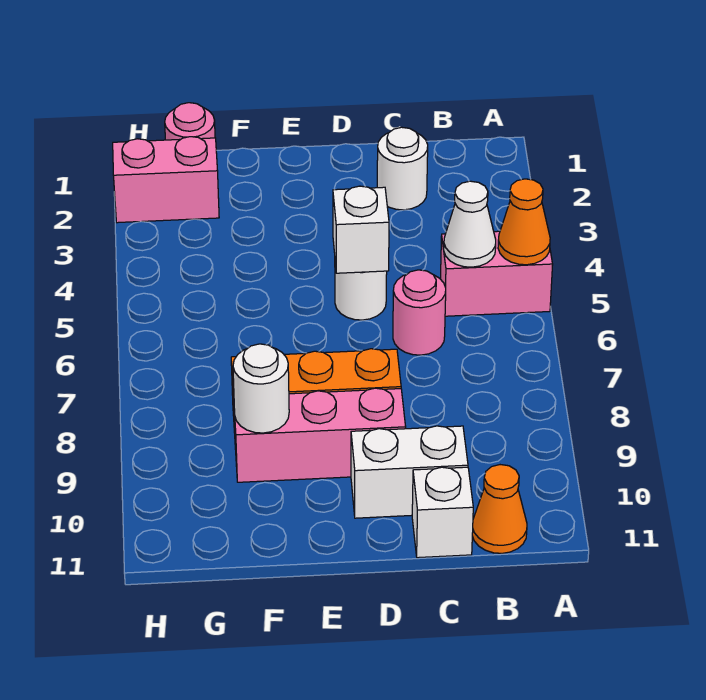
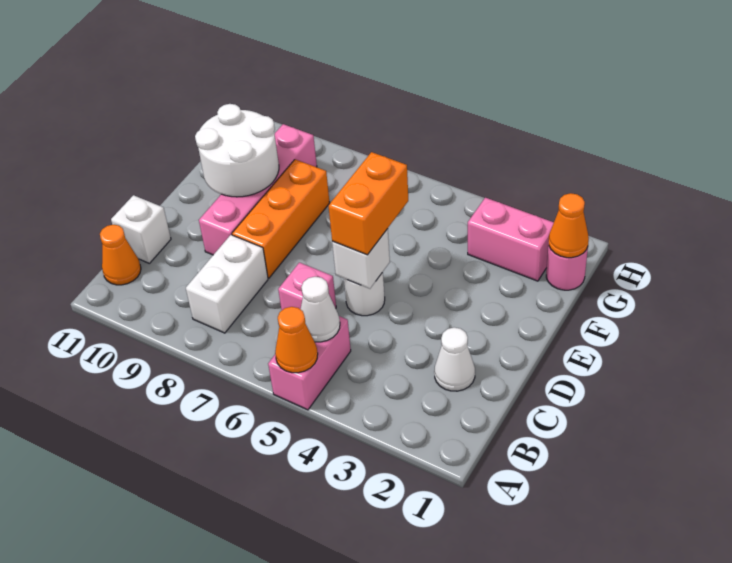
white round brick C2 level 1 -> white cone C2 level 1
pink round brick C6 level 1 -> pink brick C6 level 1
white brick C10:D10 level 1 -> white brick B8:C8 level 1
none -> orange brick D5:E5 level 3
pink brick D9:F9 level 1 -> pink brick D9:G9 level 1
white round brick F9 level 2 -> white round brick E9:F10 level 2
none -> orange cone G1 level 2
pink brick G2:H2 level 1 -> pink brick G2:G3 level 1

